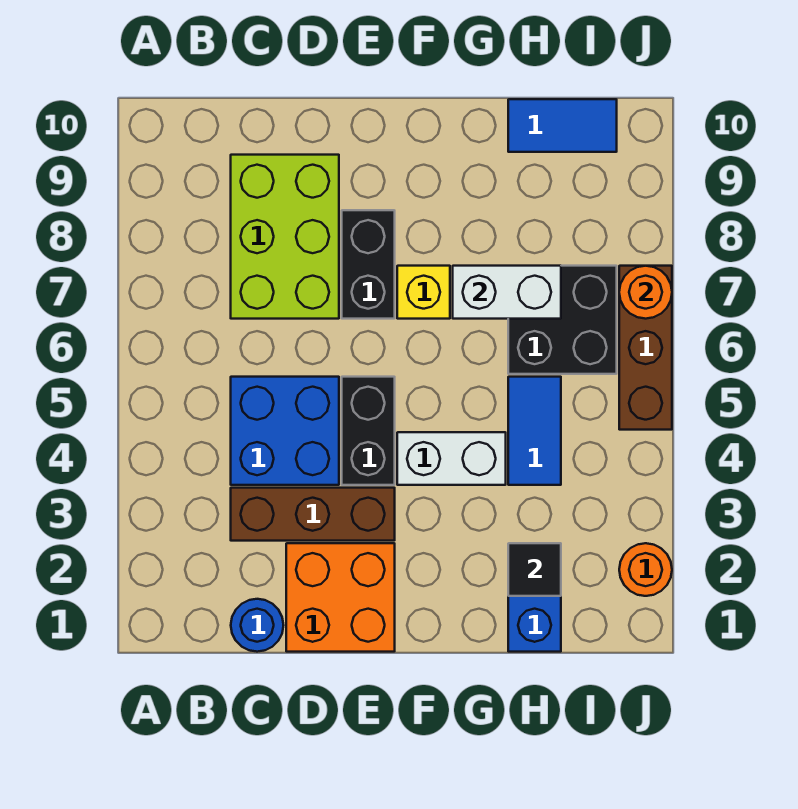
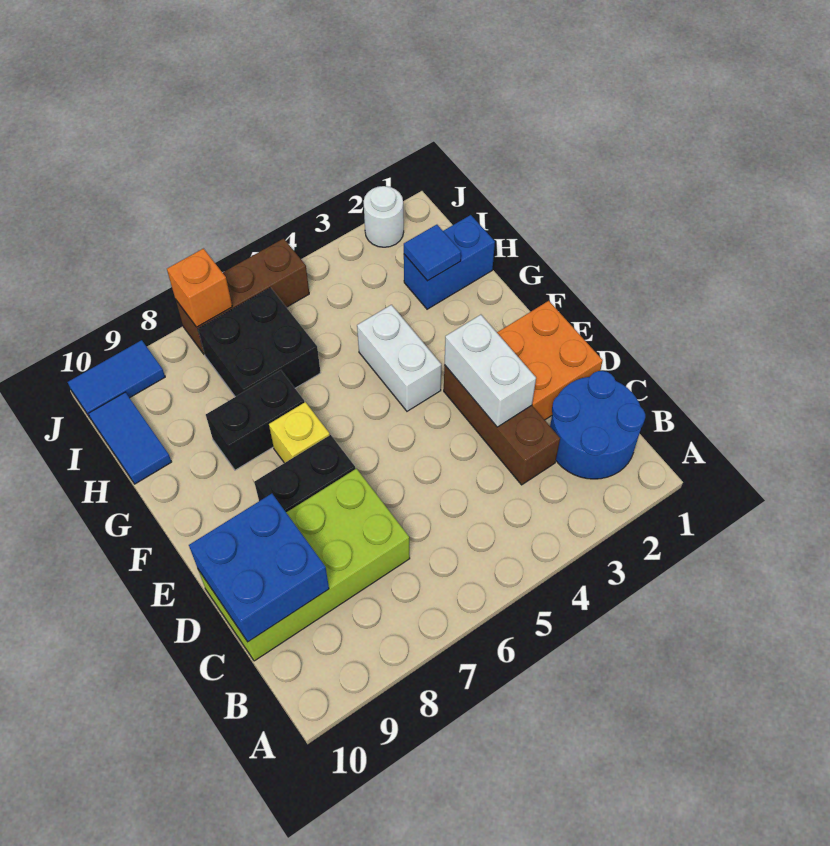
blue round brick C1 level 1 -> blue round brick B1:C2 level 1
blue brick C4:D5 level 1 -> blue brick C9:D10 level 2
lime brick C7:D9 level 1 -> lime brick C7:D10 level 1
black brick E4:E5 level 1 -> black brick G7:G8 level 1
white brick G7:H7 level 2 -> white brick D3:E3 level 2
black tile H2 level 2 -> blue tile H2 level 2
blue tile H4:H5 level 1 -> blue tile J9:J10 level 1
orange round brick J2 level 1 -> white round brick J2 level 1
orange round brick J7 level 2 -> orange brick J7 level 2

